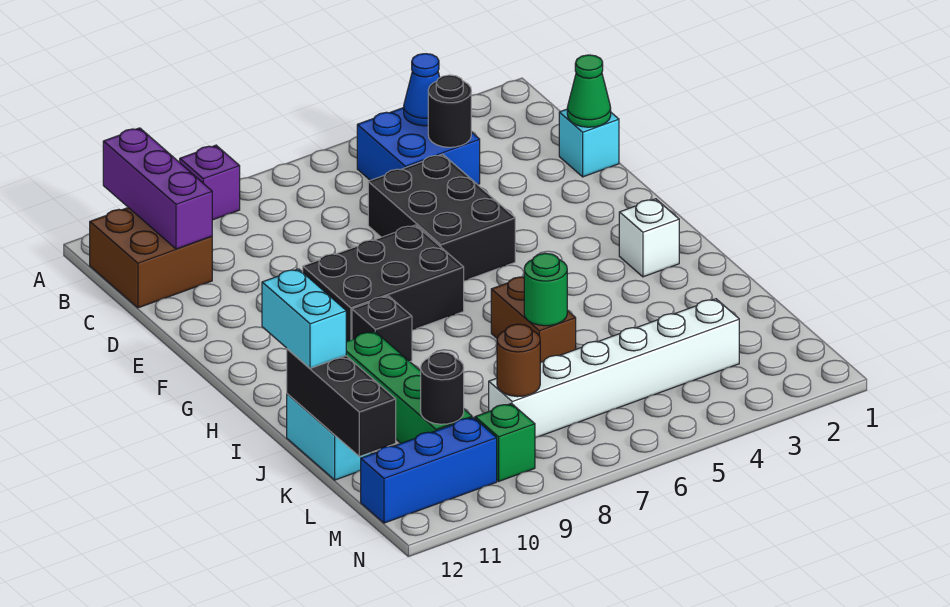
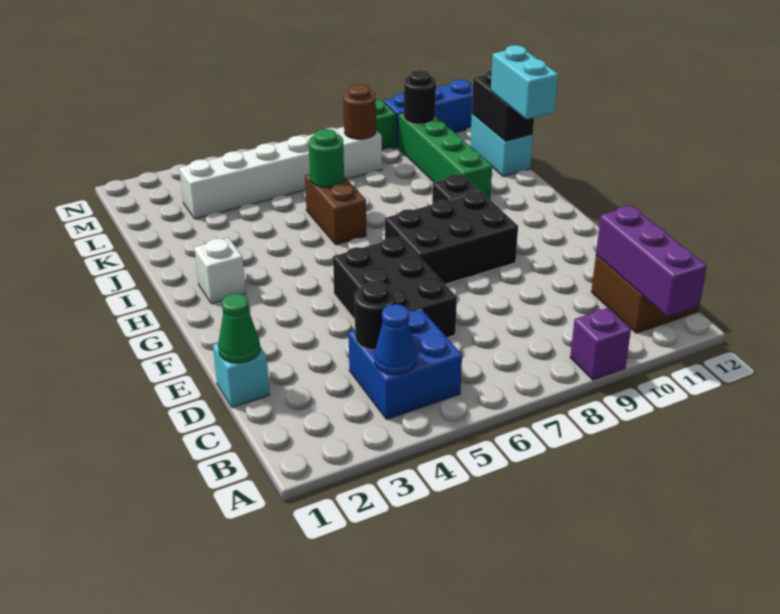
black brick J12:L12 level 2 -> black brick J12:K12 level 2

